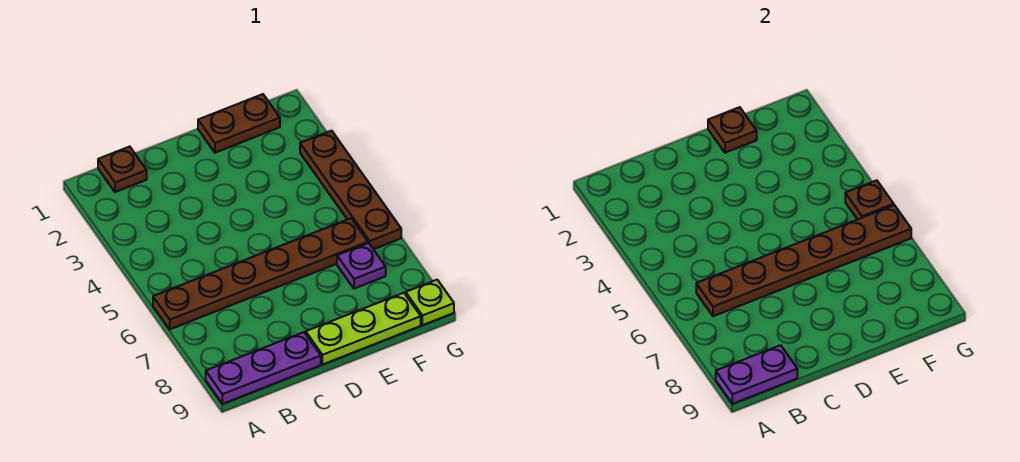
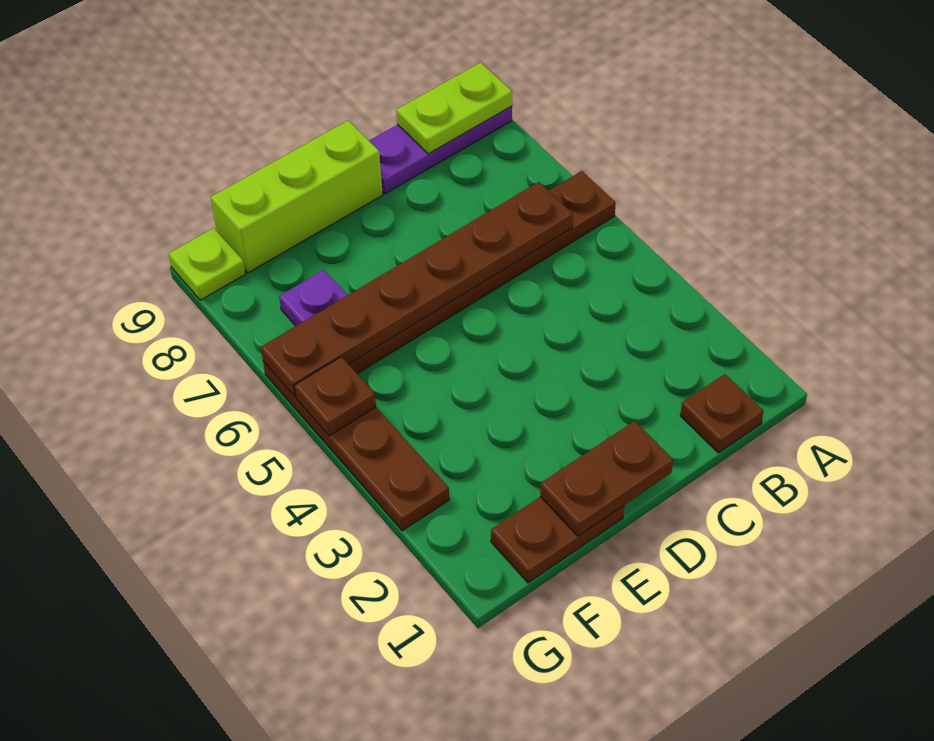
purple plate A9:B9 level 2 -> lime plate A9:B9 level 2
lime plate D9:F9 level 1 -> lime brick D9:F9 level 1
brown plate E1 level 2 -> brown plate D1:E1 level 2

